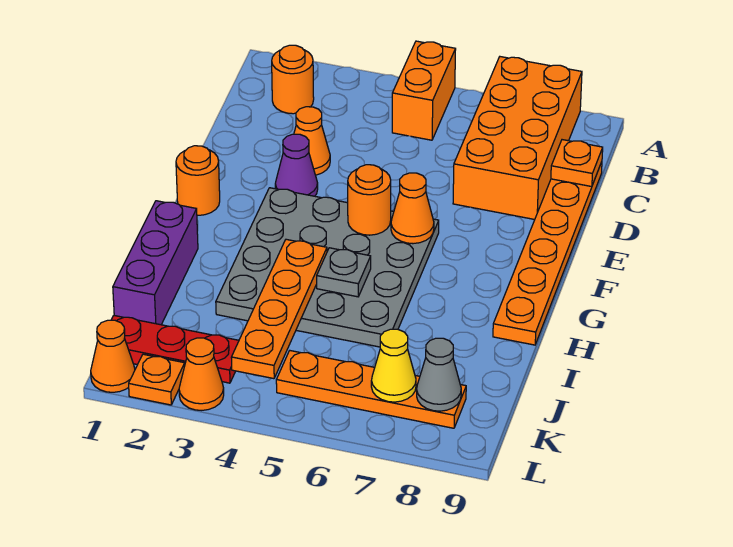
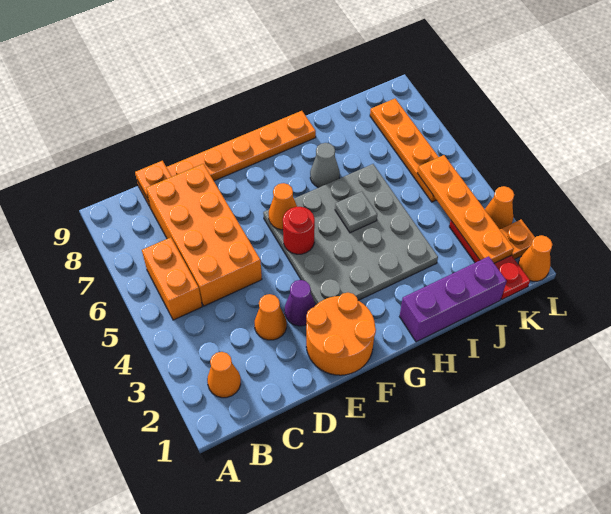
orange brick A5:B5 level 1 -> orange brick B5:B6 level 1
orange brick A7:D8 level 1 -> orange brick C5:D8 level 1
orange round brick B2 level 1 -> orange cone B2 level 1
orange round brick F1 level 1 -> orange round brick E1:F2 level 1
orange round brick F5 level 2 -> red round brick F5 level 2
orange plate H4:K4 level 2 -> orange plate K2:K5 level 2
yellow cone K7 level 2 -> none
grey cone K8 level 2 -> grey cone H7 level 1

